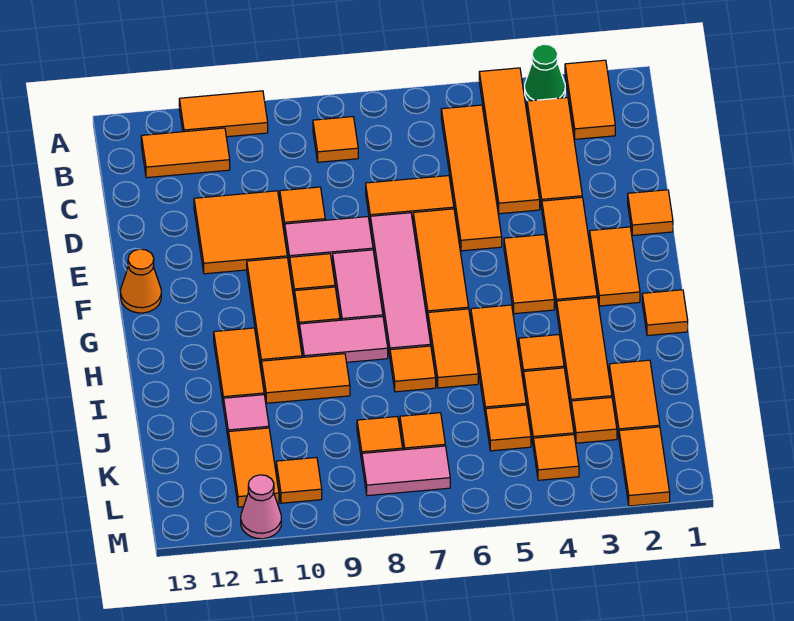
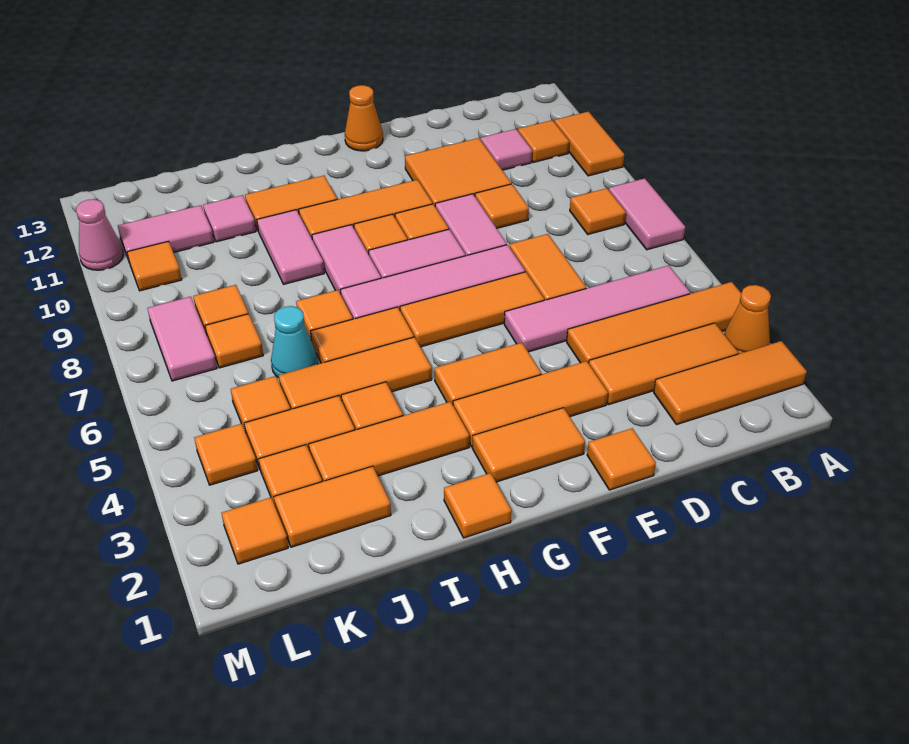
orange tile A2:B2 level 1 -> orange tile A2:C2 level 1
green cone A3 level 1 -> orange cone A3 level 1
none -> pink tile A7:A8 level 1
orange tile B5:E5 level 1 -> pink tile B5:E5 level 1
orange tile B11:B12 level 1 -> orange tile B11 level 1
none -> pink tile C11 level 1
orange tile I9:I10 level 1 -> pink tile I9:I10 level 1
none -> cyan cone J6 level 1
orange tile K11:L11 level 1 -> pink tile K11:L11 level 1
orange tile L2:M2 level 1 -> orange tile L2 level 1

